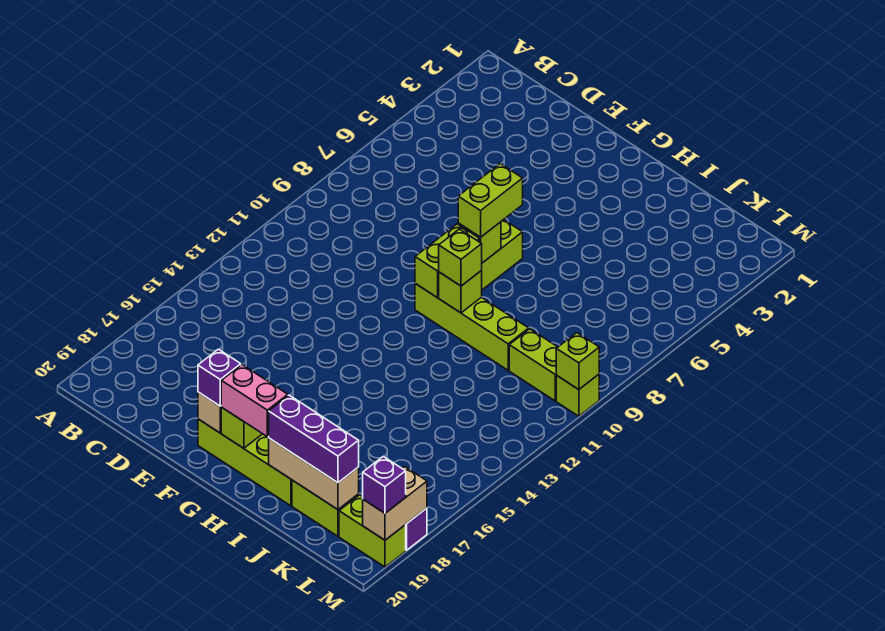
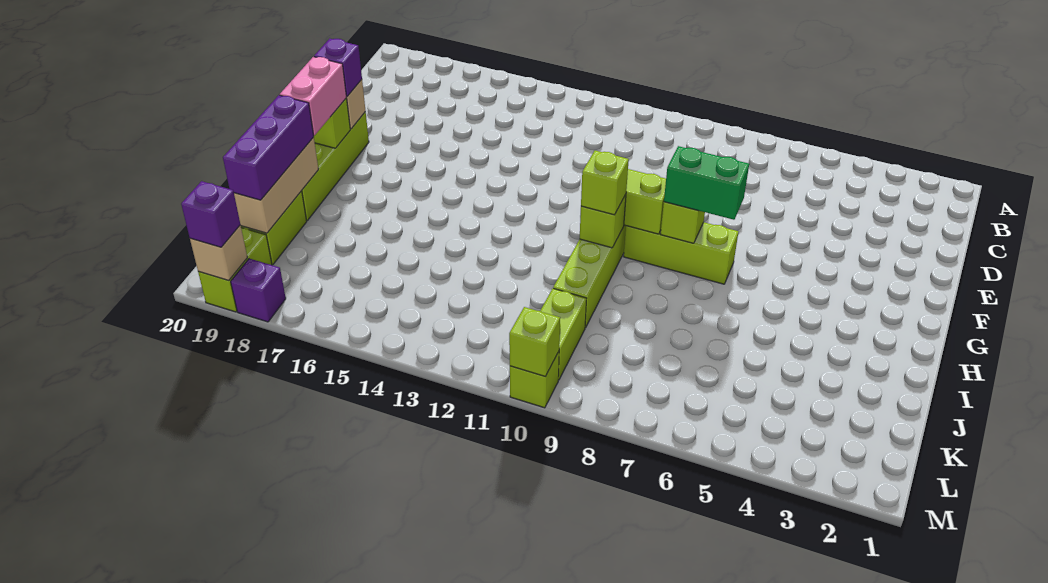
lime brick G7:G8 level 3 -> green brick G7:G8 level 3
tan brick M18:M19 level 2 -> tan brick M19 level 2

